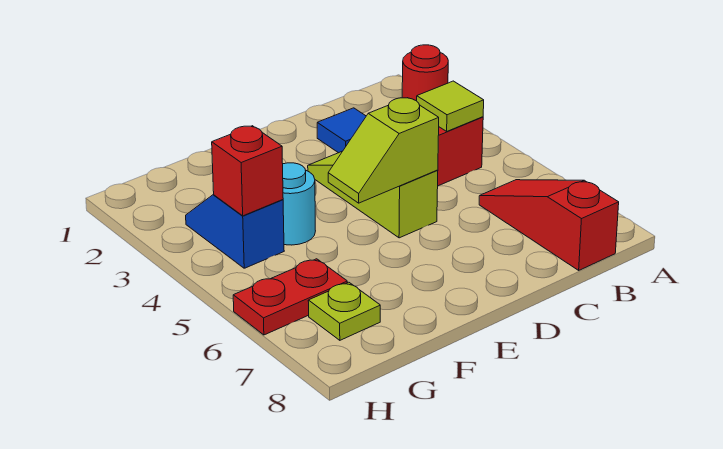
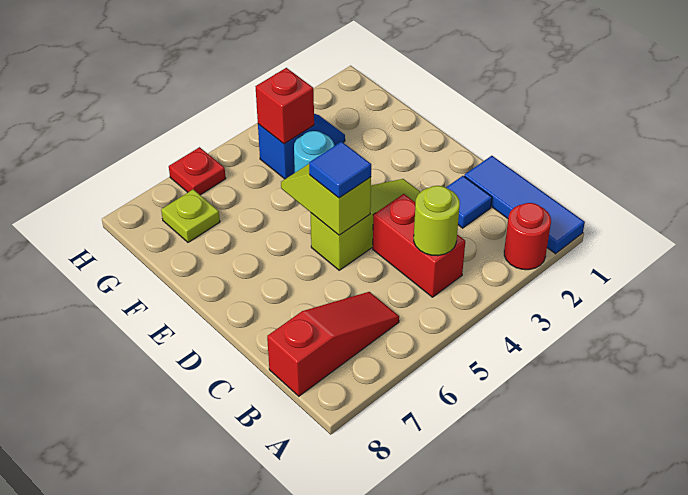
none -> blue tile A1:C1 level 1
lime tile B4 level 2 -> lime round brick B4 level 2
none -> blue tile D5 level 3
red plate G6:H6 level 1 -> red plate H6 level 1

